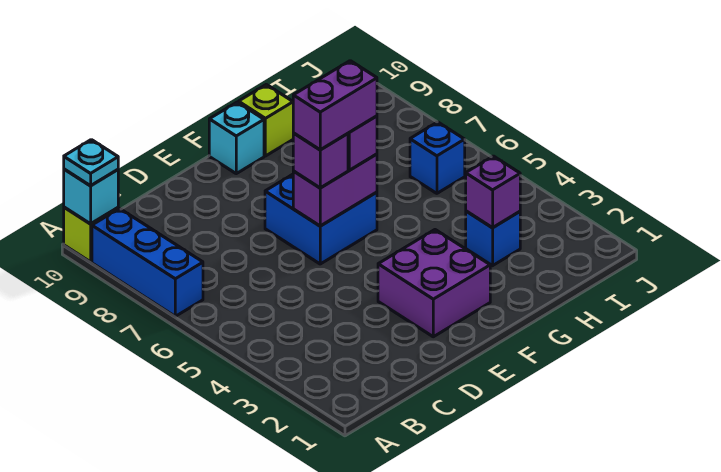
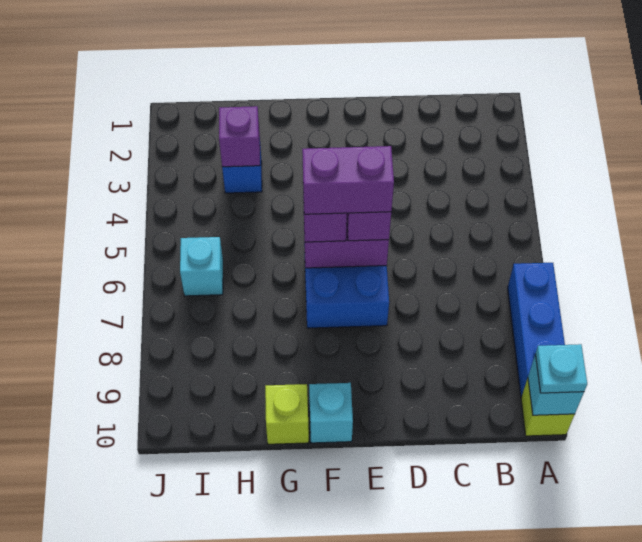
purple brick E2:F3 level 1 -> none
blue brick I6 level 1 -> cyan brick I6 level 1

